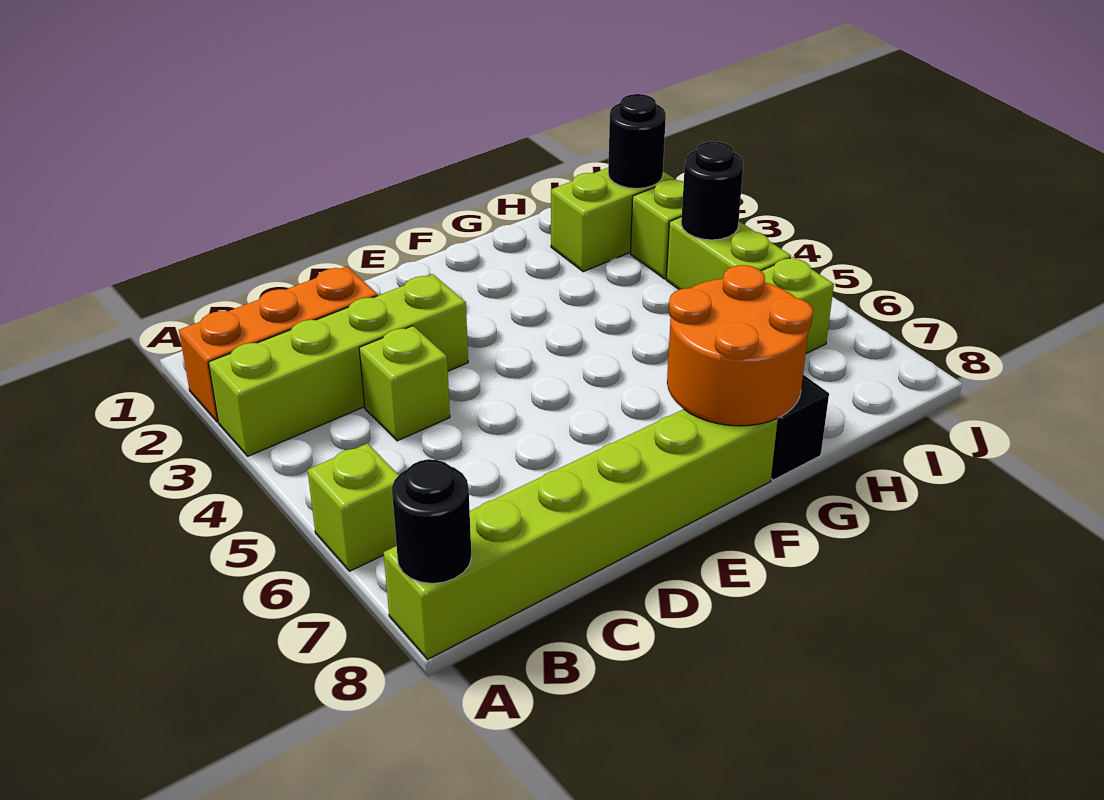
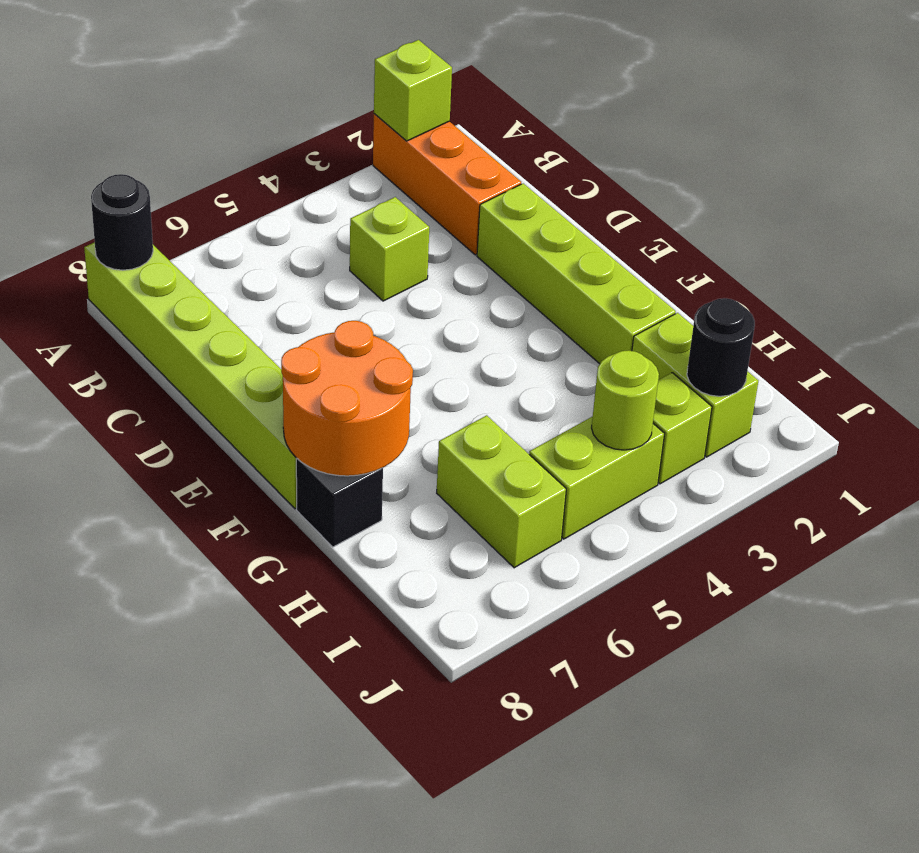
lime brick A3:D3 level 1 -> lime brick D2:G2 level 1
lime brick A6 level 1 -> lime brick A2 level 2
black round brick I4 level 2 -> lime round brick I4 level 2

